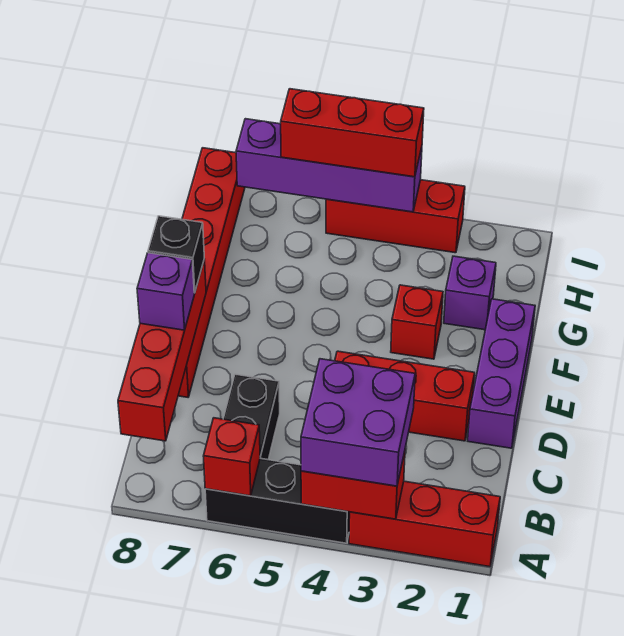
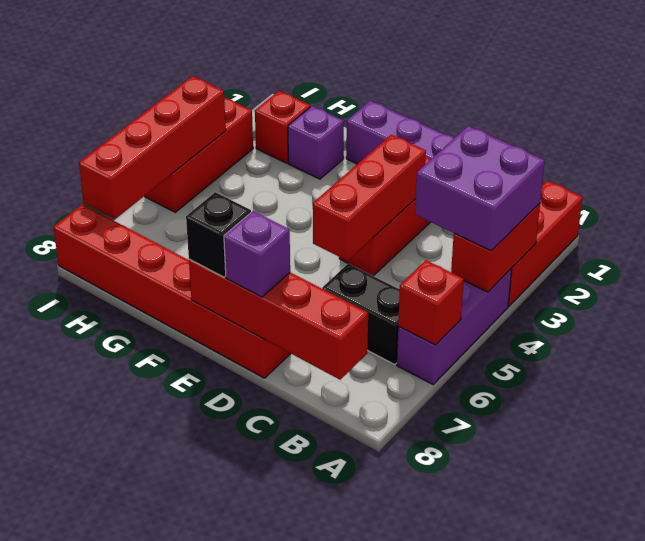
black brick A4:A6 level 1 -> purple brick A4:A6 level 1
red brick F3 level 1 -> red brick H2 level 1
purple brick I4:I7 level 2 -> red brick I4:I7 level 2
red brick I4:I6 level 3 -> red brick D3:D5 level 2

